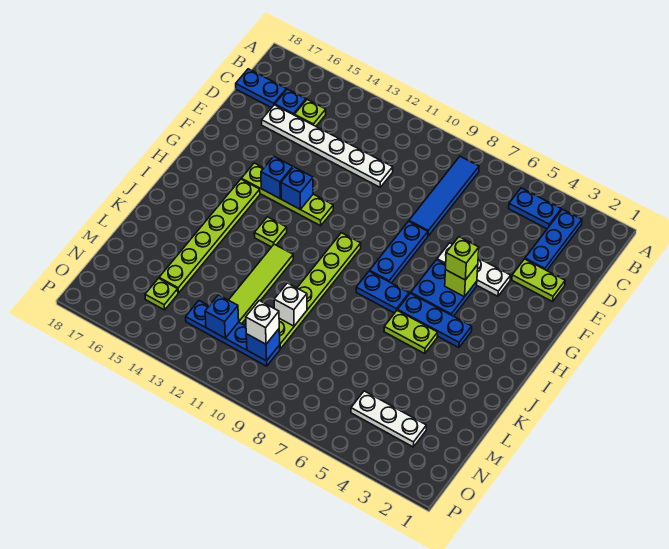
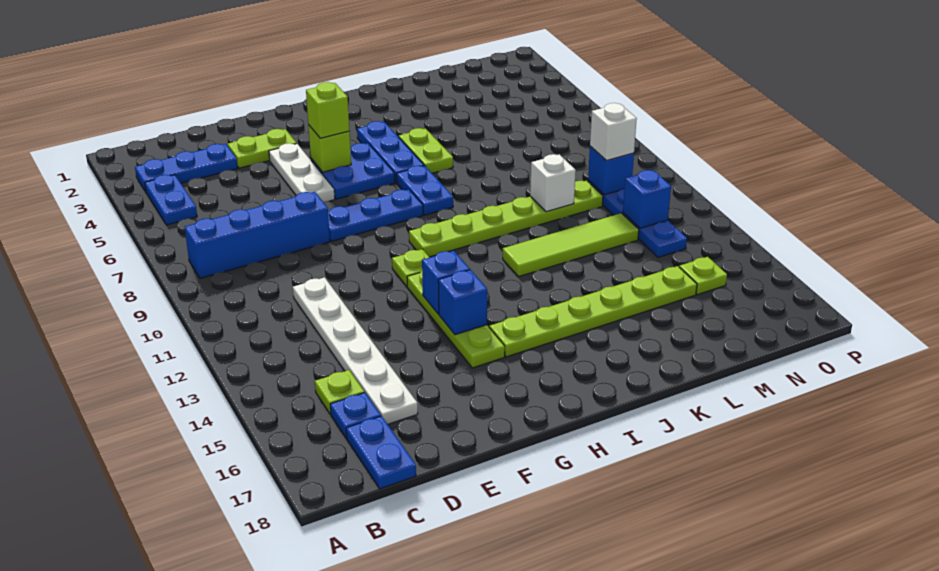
blue tile B8:E8 level 1 -> blue brick B8:E8 level 1
lime plate E2:E3 level 1 -> lime plate E3:F3 level 1
lime plate I13 level 1 -> lime plate G11 level 1
white plate N3:N5 level 1 -> none

